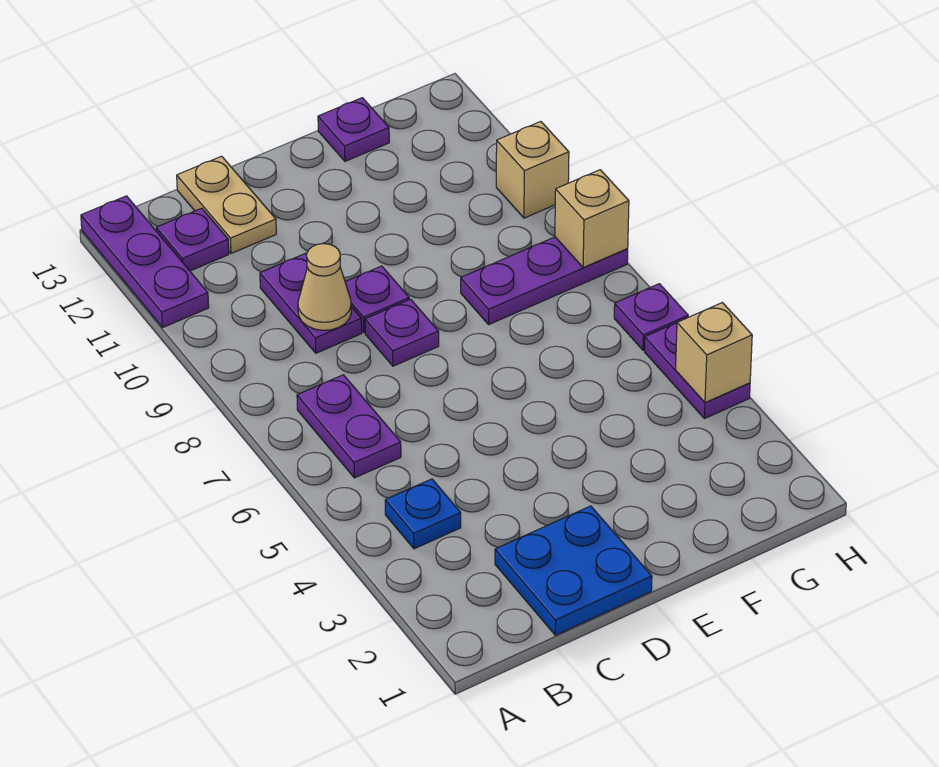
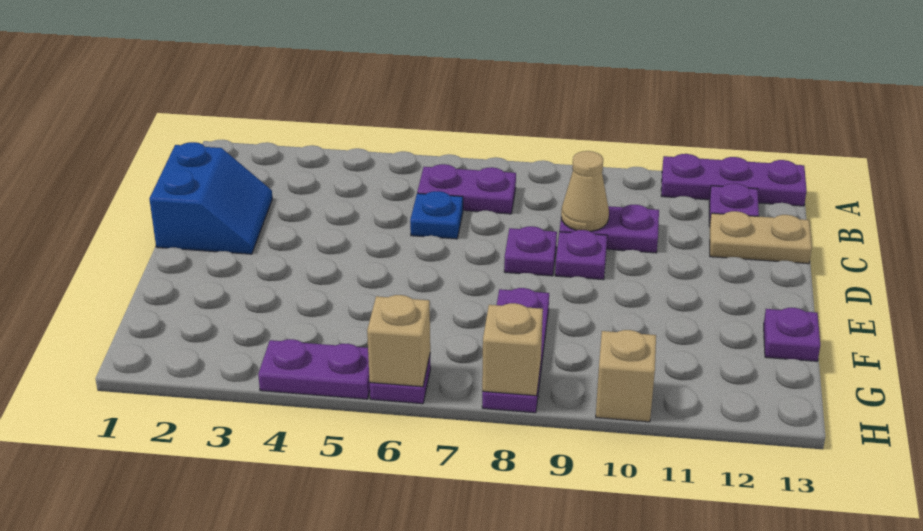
blue plate B4 level 1 -> blue plate C6 level 1
blue plate C1:D2 level 1 -> blue slope C1:D2 level 1 top 1
tan brick H4 level 2 -> tan brick H6 level 2

